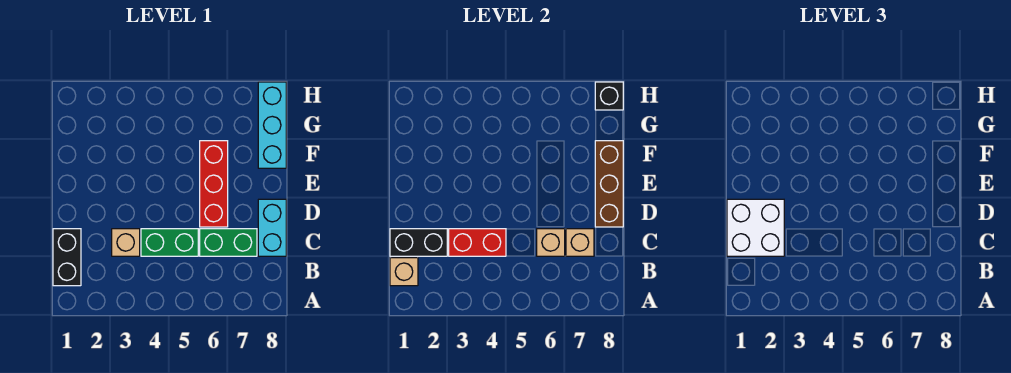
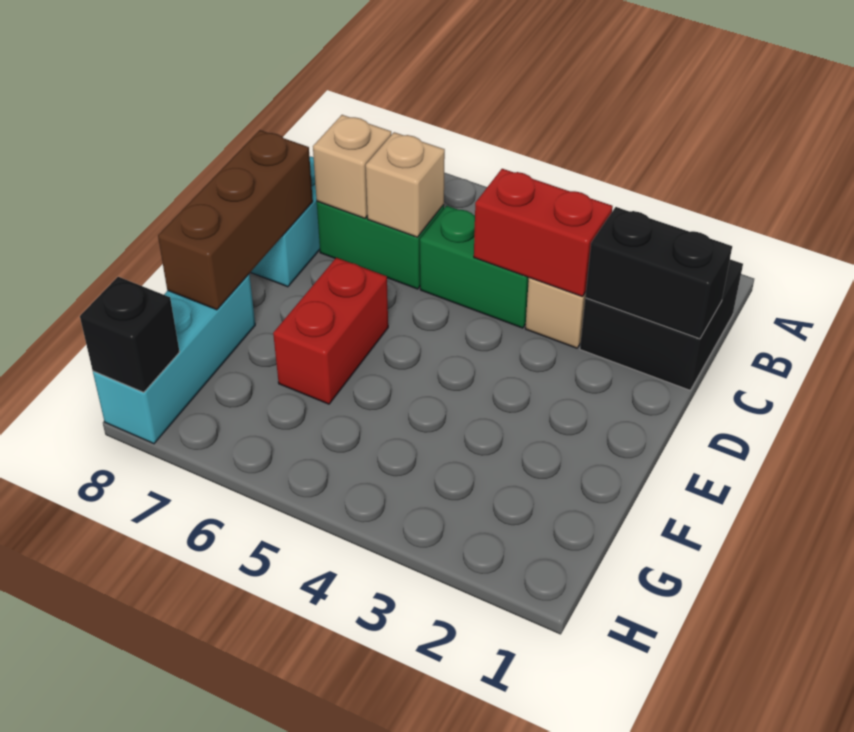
black brick B1:C1 level 1 -> black brick B1:C2 level 1
tan brick B1 level 2 -> none
white brick C1:D2 level 3 -> none
red brick D6:F6 level 1 -> red brick E6:F6 level 1

